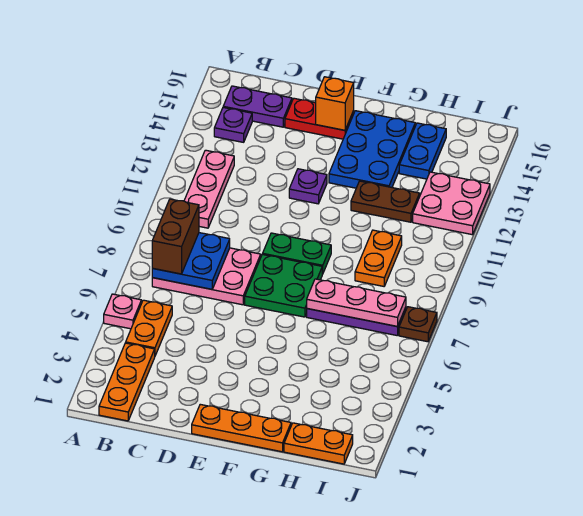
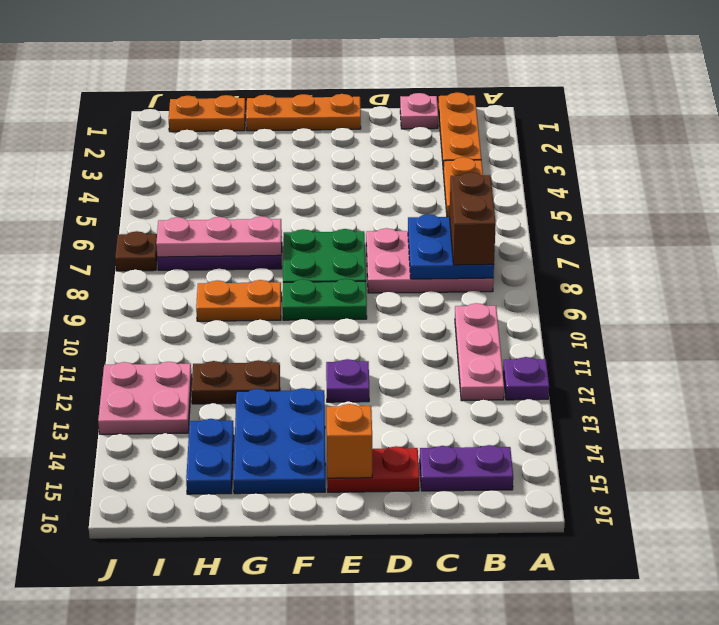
pink plate A5 level 1 -> pink plate C1 level 1
purple plate B14 level 1 -> purple plate A12 level 1
orange plate H9:H10 level 1 -> orange plate G9:H9 level 1

